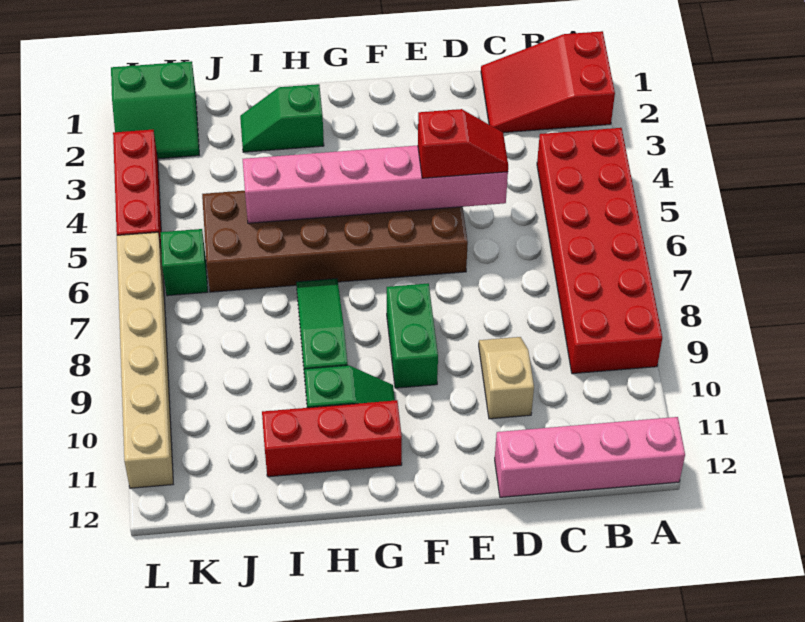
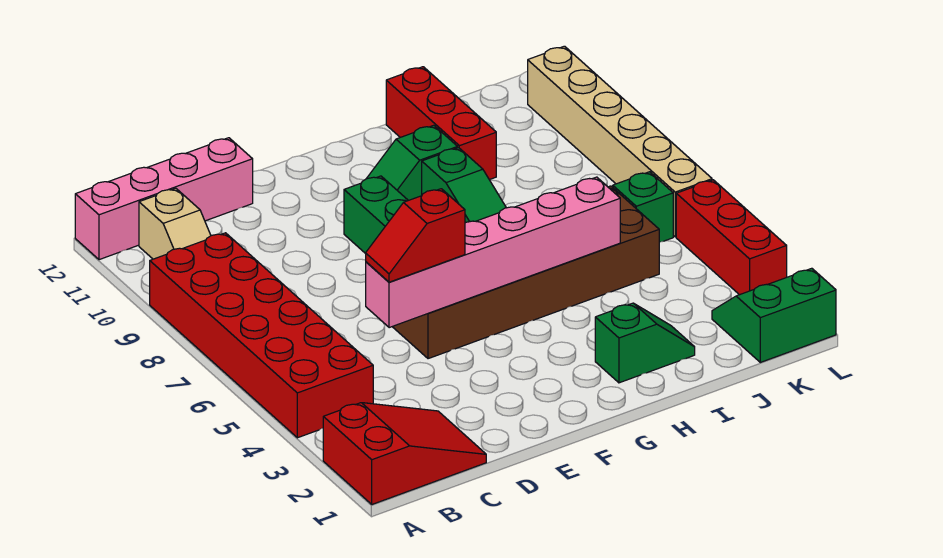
tan slope D9:D10 level 1 top 10 -> tan slope B10:B11 level 1 top 11
red brick G11:I11 level 1 -> red brick I10:I12 level 1

